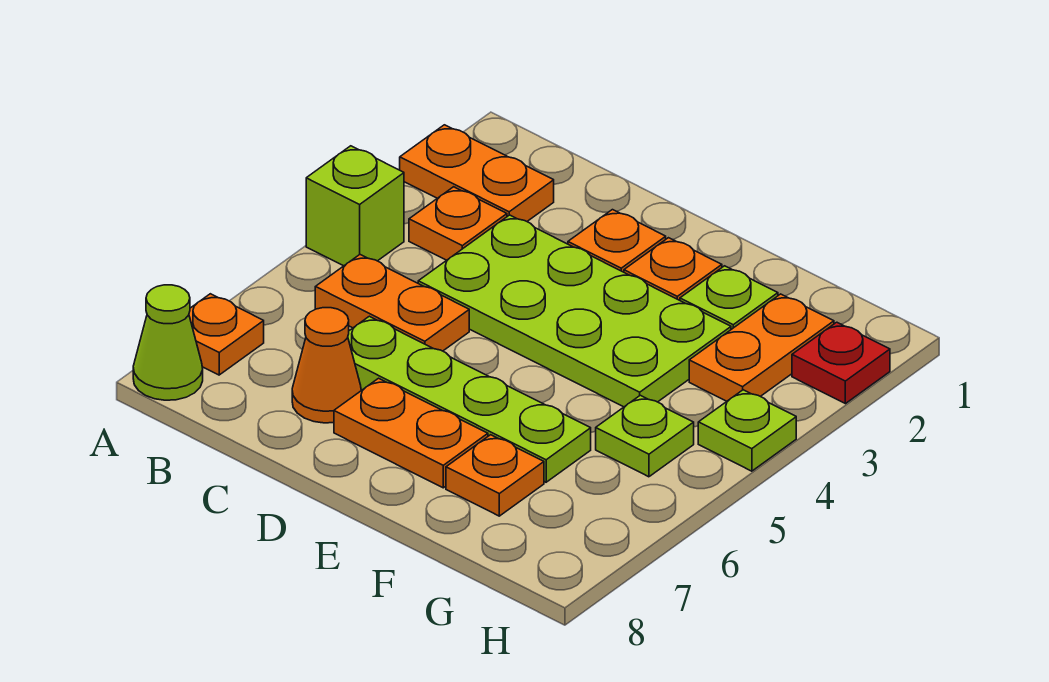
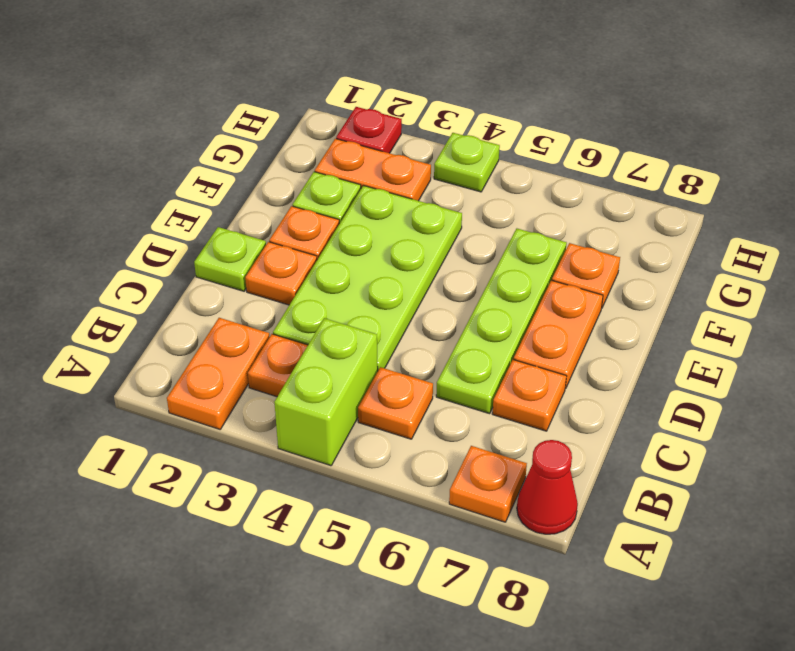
lime brick A4 level 1 -> lime brick A4:B4 level 1
lime cone A8 level 1 -> red cone A8 level 1
orange plate B5:C5 level 1 -> orange plate B5 level 1
orange cone C7 level 1 -> orange plate C7 level 1
lime plate G5 level 1 -> lime plate D1 level 1

